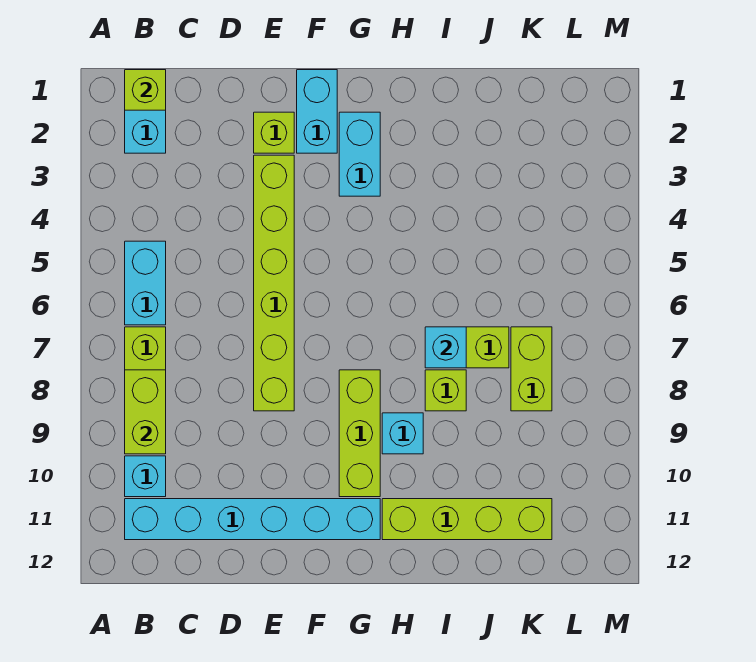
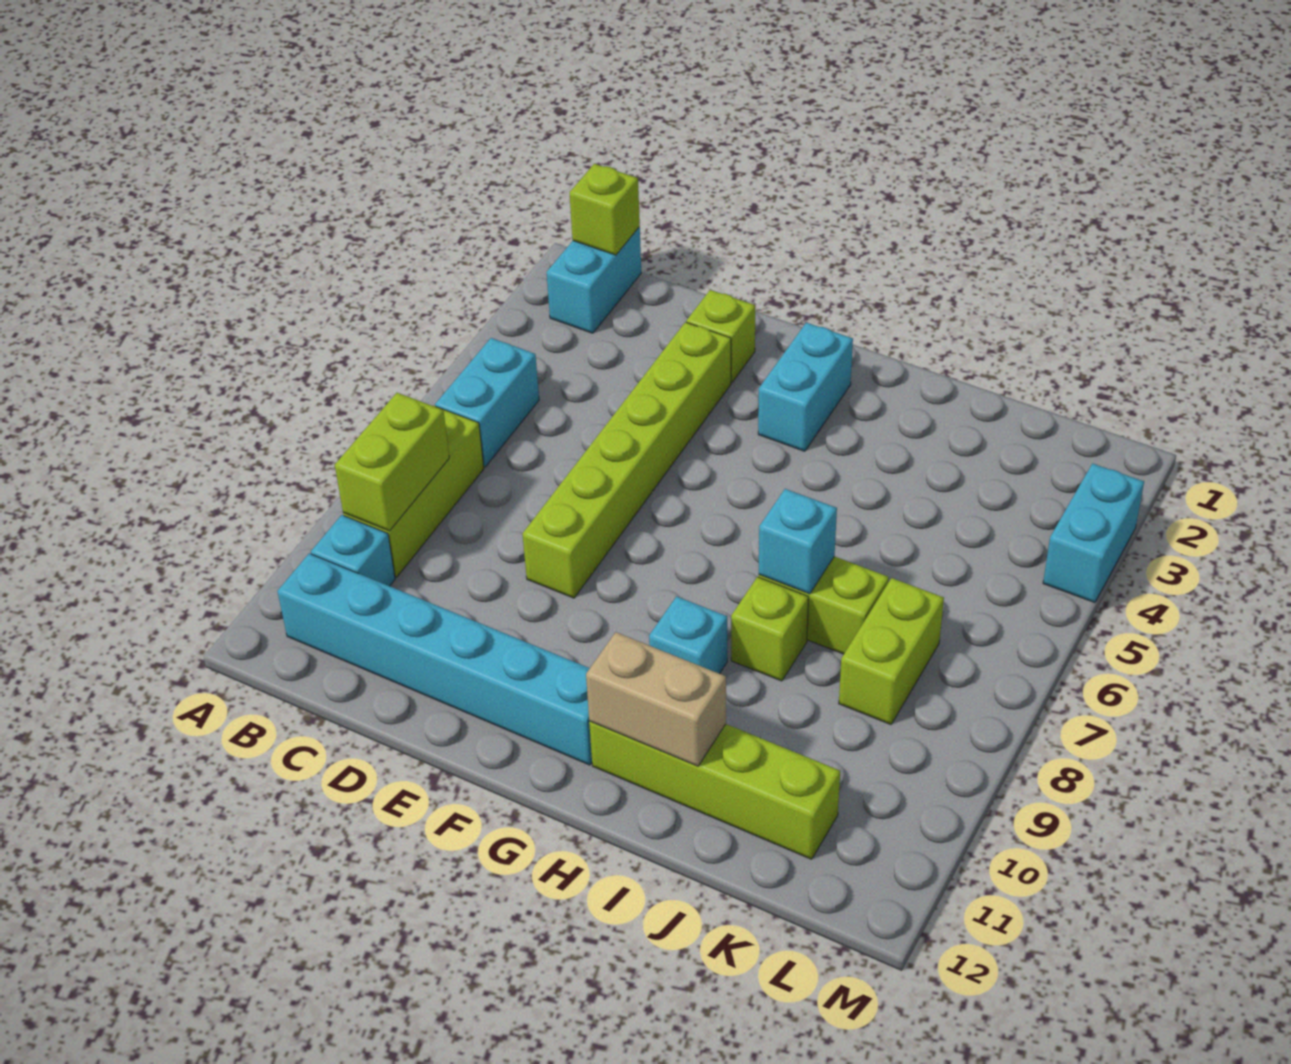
cyan brick F1:F2 level 1 -> cyan brick M3:M4 level 1
lime brick G8:G10 level 1 -> none
none -> tan brick H11:I11 level 2

